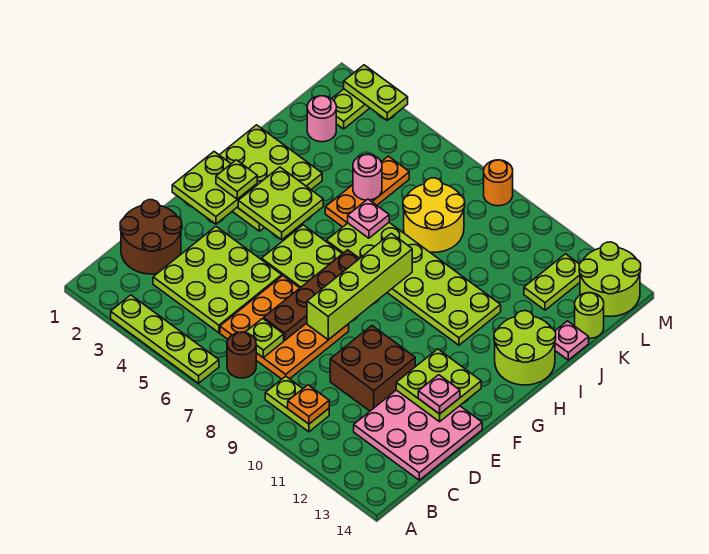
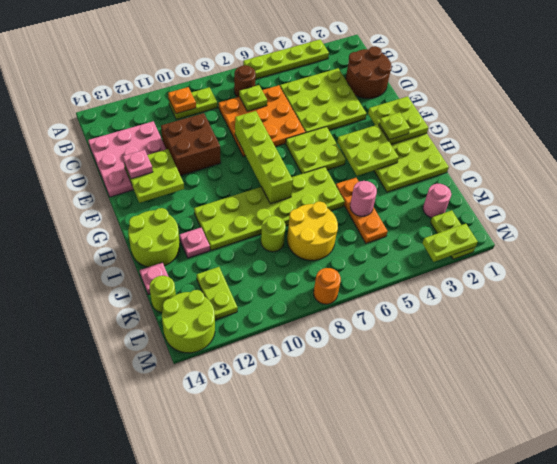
brown plate D7:G7 level 2 -> none
pink plate I6 level 2 -> pink plate I12 level 1
none -> lime round brick J9 level 1

